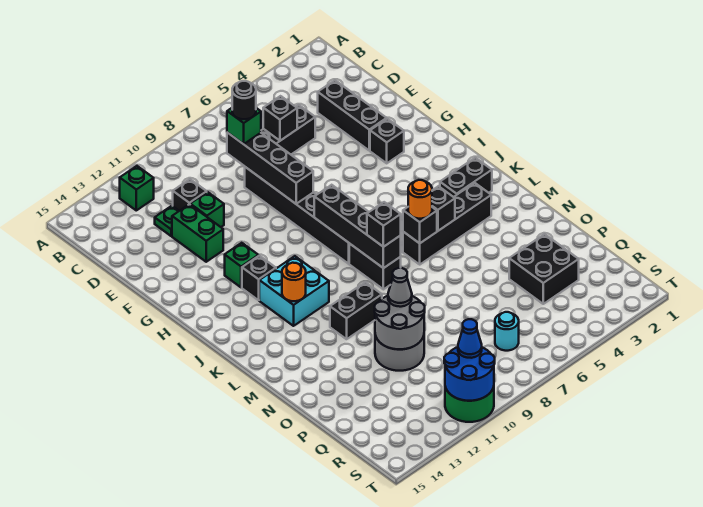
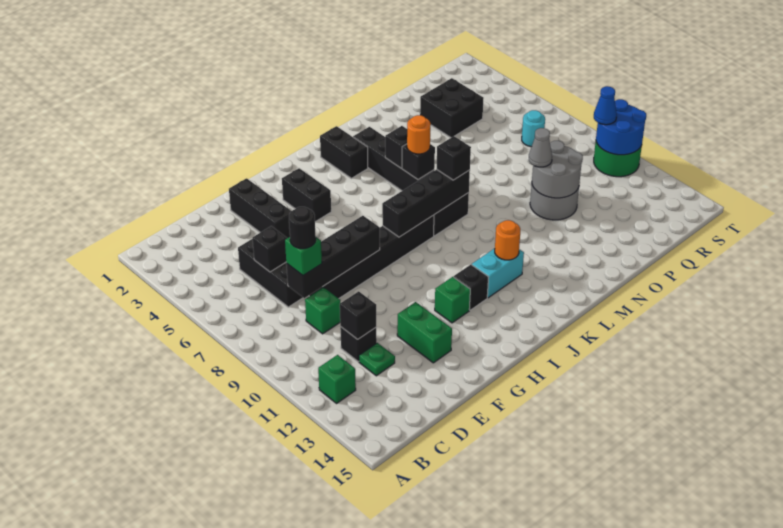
black brick D3:F3 level 1 -> black brick F2:F4 level 1
green brick E11 level 1 -> green brick D9 level 1
green brick E12:F12 level 1 -> green brick F12:F13 level 1
black brick G3 level 1 -> black brick D11 level 2
cyan brick J11:K12 level 1 -> cyan brick J12:K12 level 1
black brick M10:M11 level 1 -> black brick H3:H4 level 1

